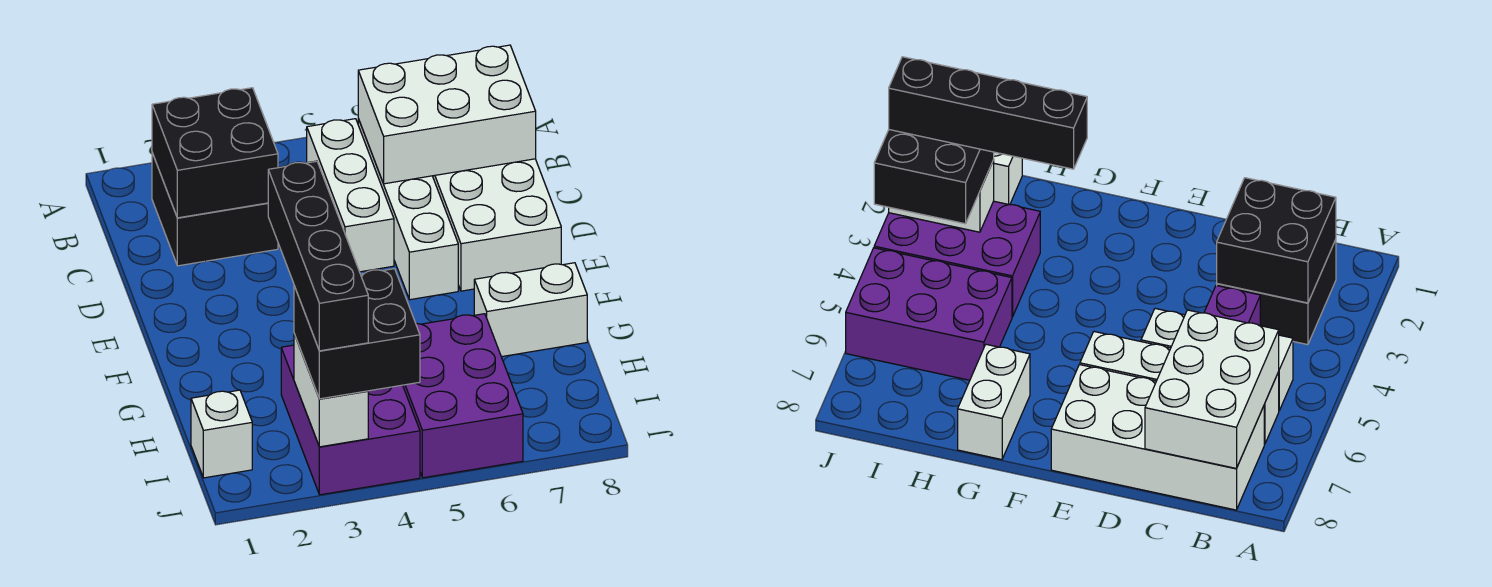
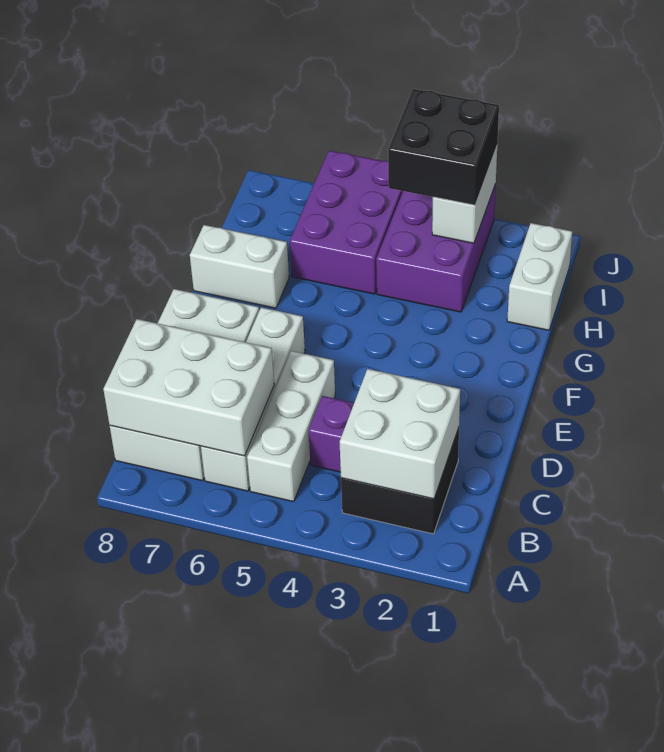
black brick B2:C3 level 2 -> white brick B2:C3 level 2
black brick G3:J3 level 4 -> none
white brick I1 level 1 -> white brick H1:I1 level 1

